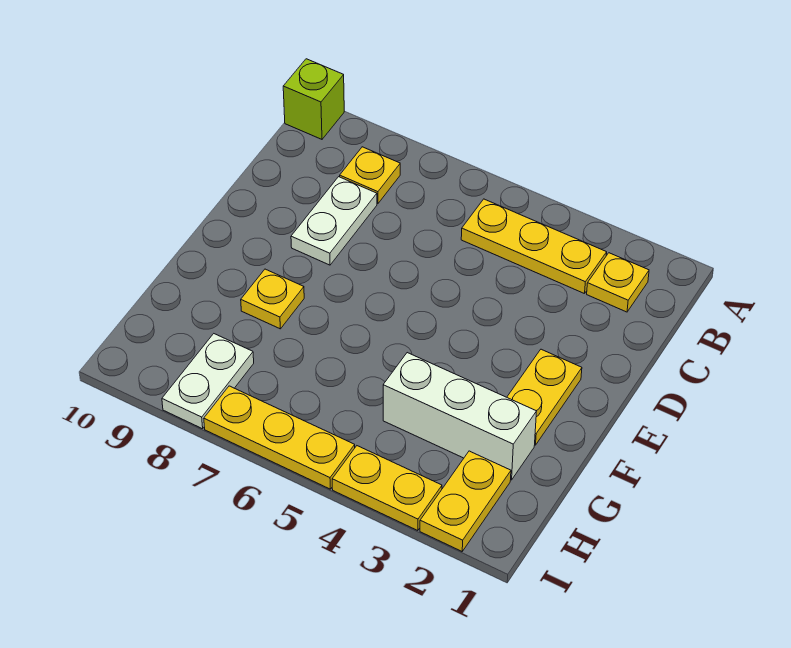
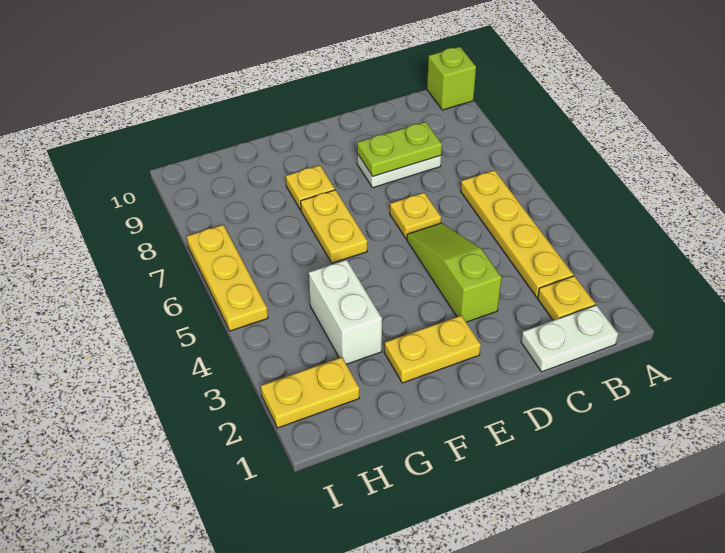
yellow plate B3:B5 level 1 -> yellow plate B3:B6 level 1
yellow plate B8 level 1 -> yellow plate D6 level 1
none -> lime plate C8:D8 level 2
none -> lime slope D3:D5 level 1 top 3
white brick G2:G4 level 1 -> white brick G3:G4 level 1
white plate H8:I8 level 1 -> white plate B1:C1 level 1
yellow plate I3:I4 level 1 -> yellow plate F6:F7 level 1

